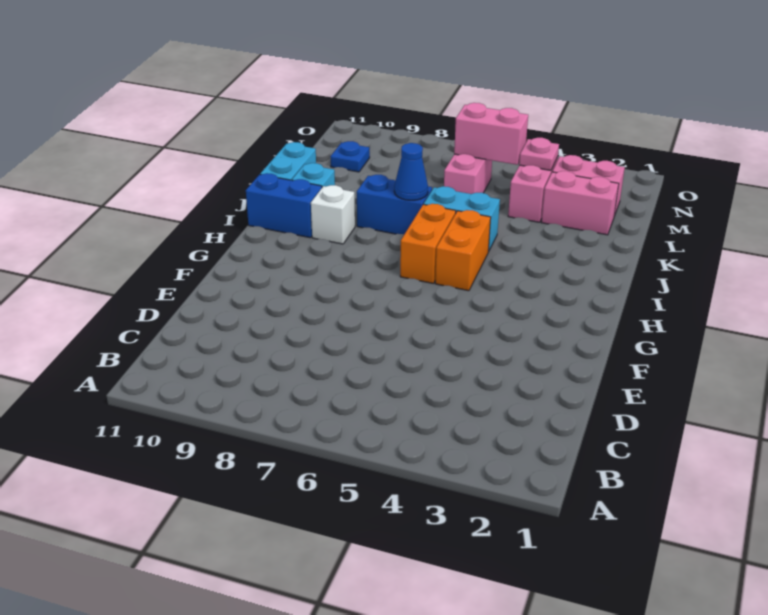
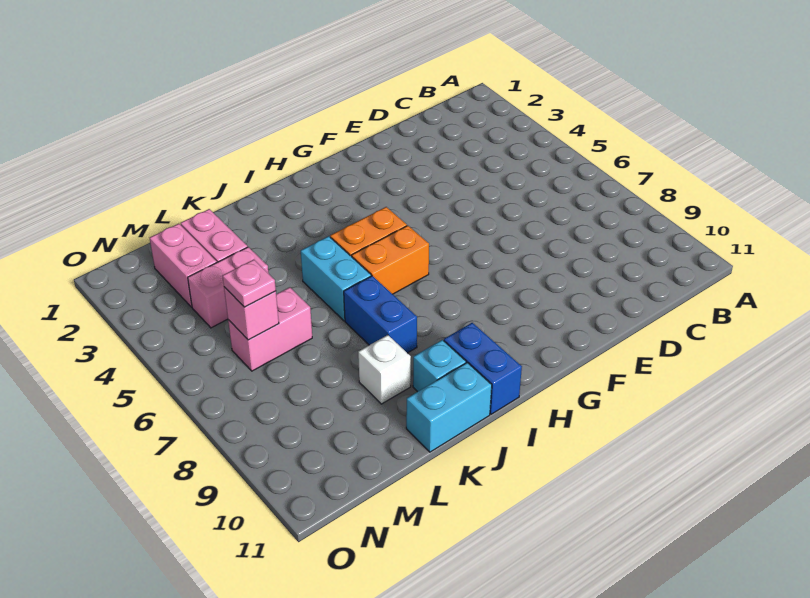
white brick I9 level 1 -> white brick K9 level 1
blue cone J7 level 2 -> none
pink plate M4 level 2 -> pink plate M6 level 3
pink brick M5:M6 level 2 -> pink brick M6 level 2
blue plate M10 level 1 -> none

